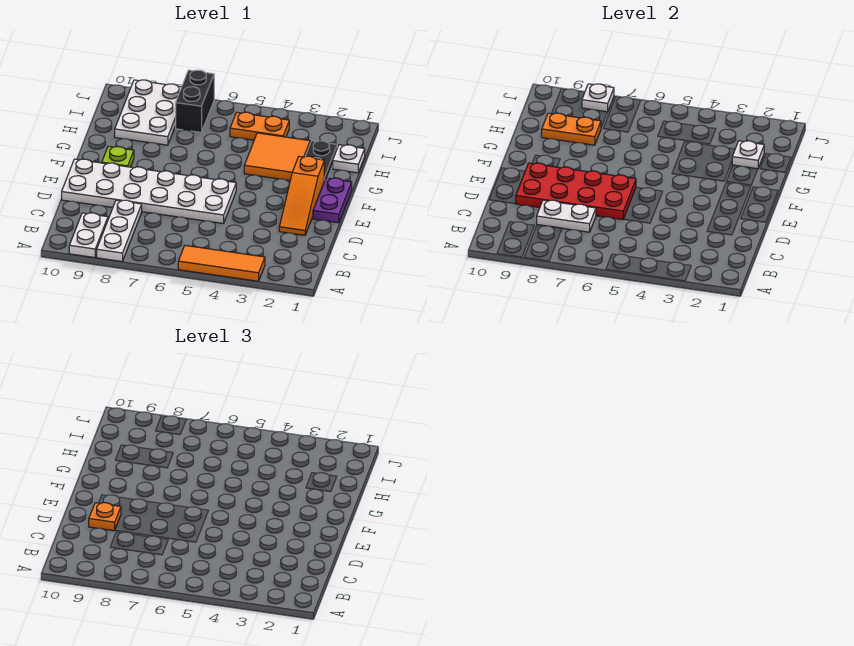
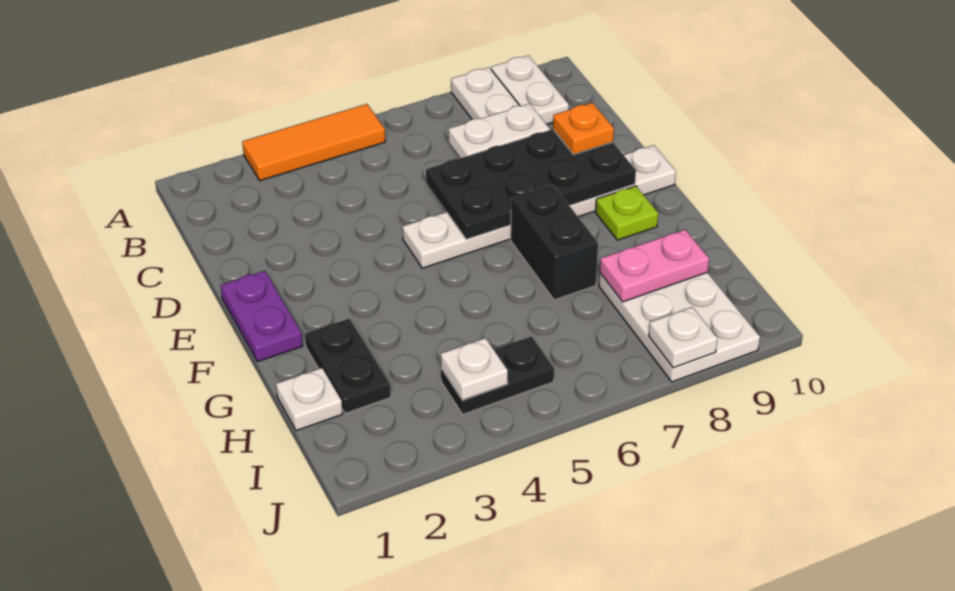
orange slope D2:F2 level 1 top F -> none
white plate D5:E10 level 1 -> white plate E5:E10 level 1
red plate D6:E9 level 2 -> black plate D6:E9 level 2
orange tile G3:H4 level 1 -> none
white plate H2 level 2 -> white plate I4 level 2
orange plate H8:H9 level 2 -> pink plate H8:H9 level 2
orange plate I4:I5 level 1 -> black plate I4:I5 level 1
black brick I7:J7 level 1 -> black brick F7:G7 level 1

